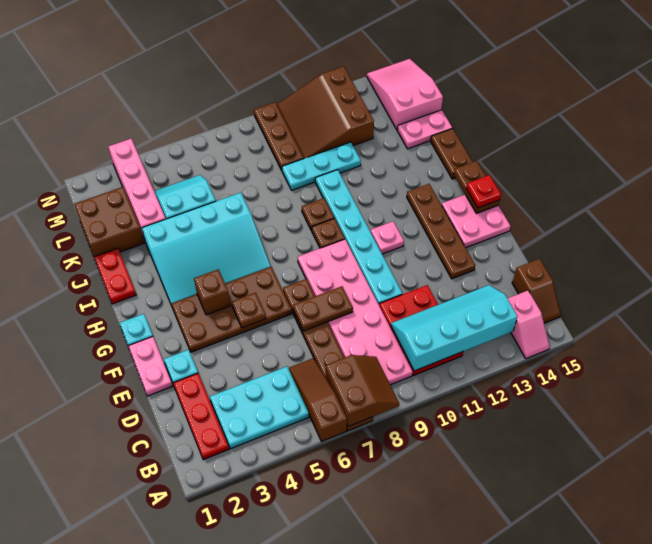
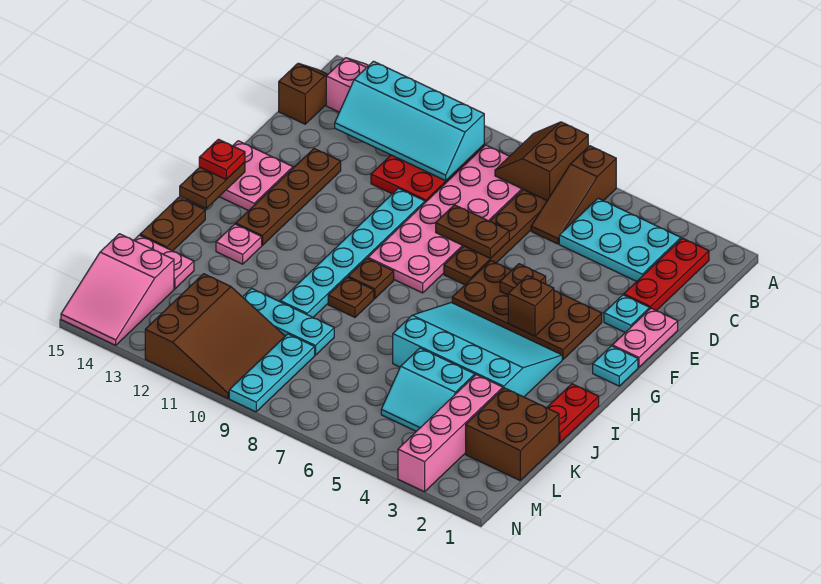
pink plate G11 level 1 -> pink plate I13 level 1
brown plate L9:N9 level 1 -> cyan plate L9:N9 level 1

